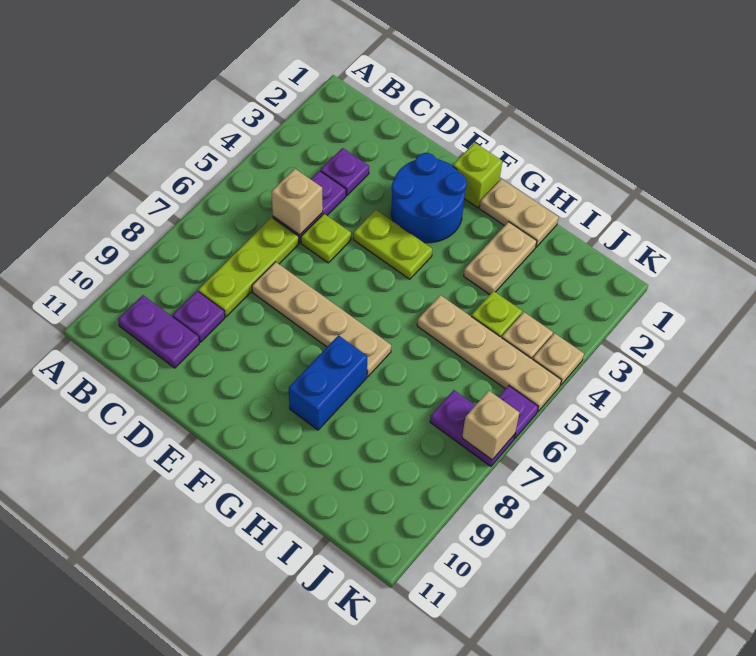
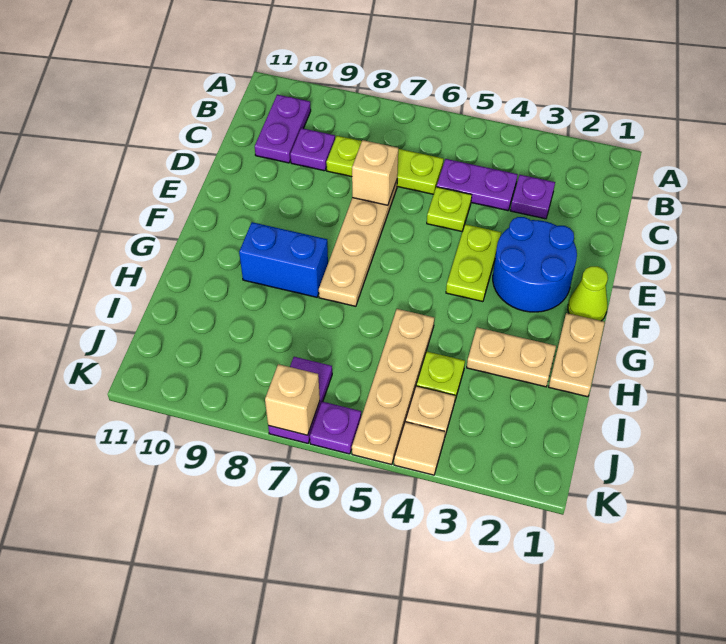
tan brick C5 level 2 -> tan brick D7 level 2
lime brick F1 level 1 -> lime cone F1 level 1
tan plate K4 level 1 -> tan tile K4 level 1

